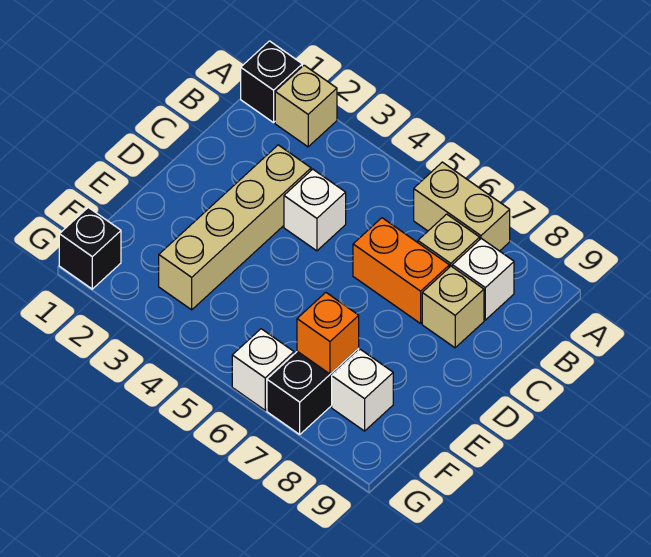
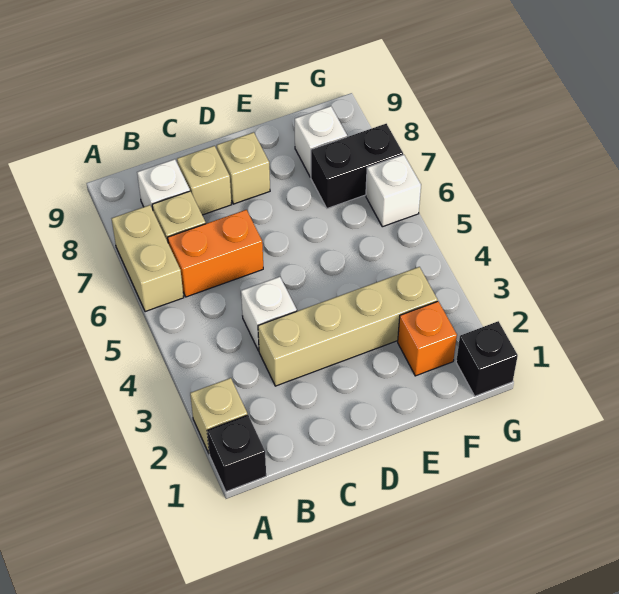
orange brick C6:C7 level 1 -> orange brick B6:C6 level 1
none -> tan brick D8 level 1
orange brick F7 level 2 -> orange brick F2 level 1

